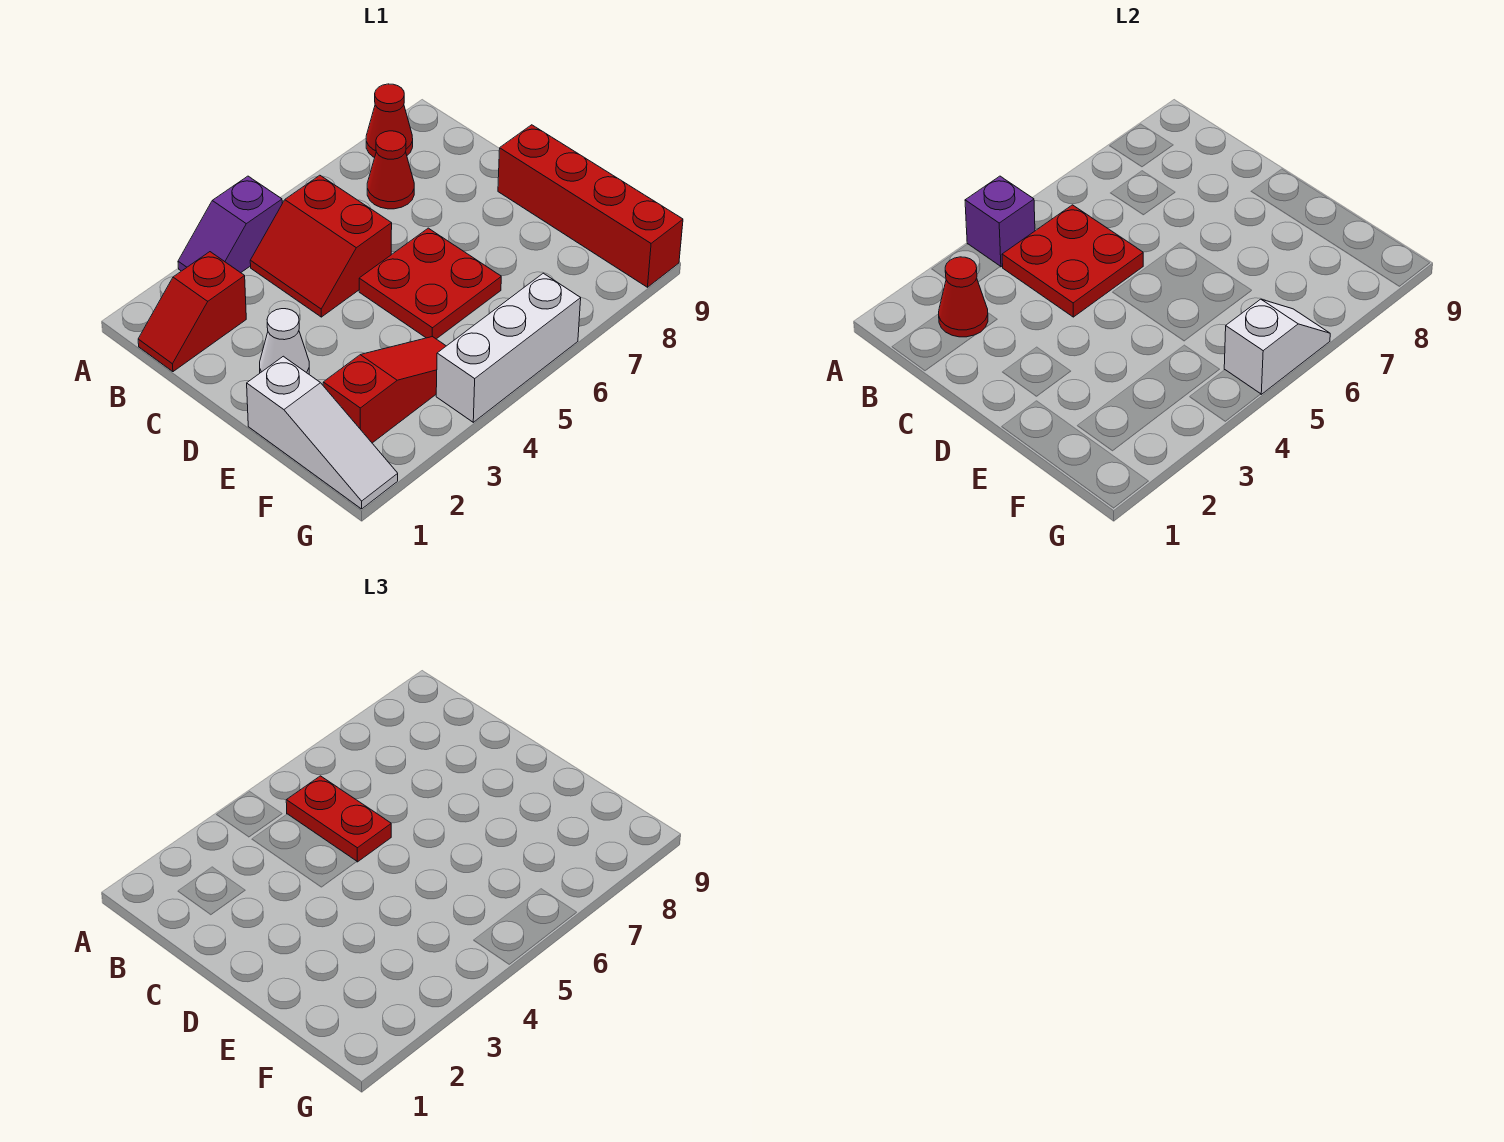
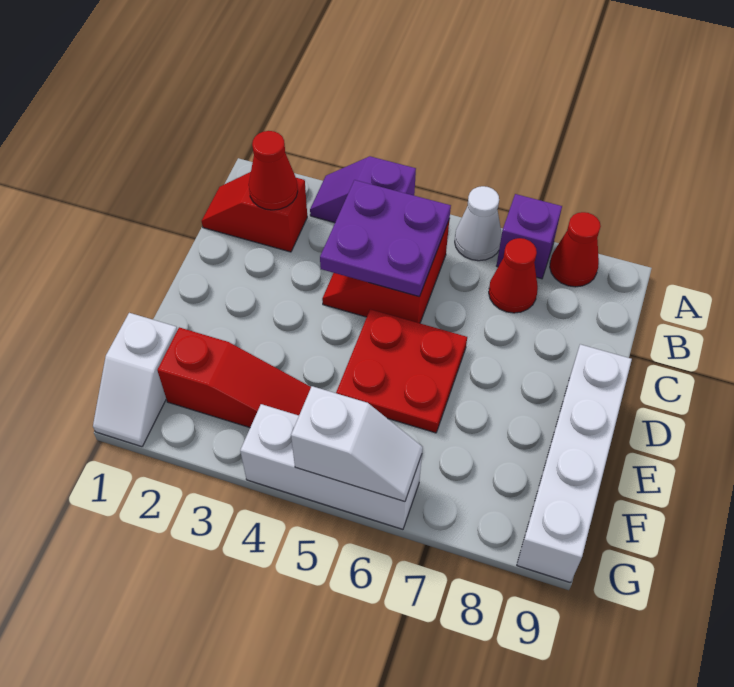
purple brick A4 level 2 -> purple brick A7 level 1
red plate B4:C5 level 2 -> purple plate B4:C5 level 2
red plate B5:C5 level 3 -> none
white cone D2 level 1 -> white cone A6 level 1
red brick D9:G9 level 1 -> white brick D9:G9 level 1
white slope E1:G1 level 1 top E -> white slope F1:G1 level 1 top F

